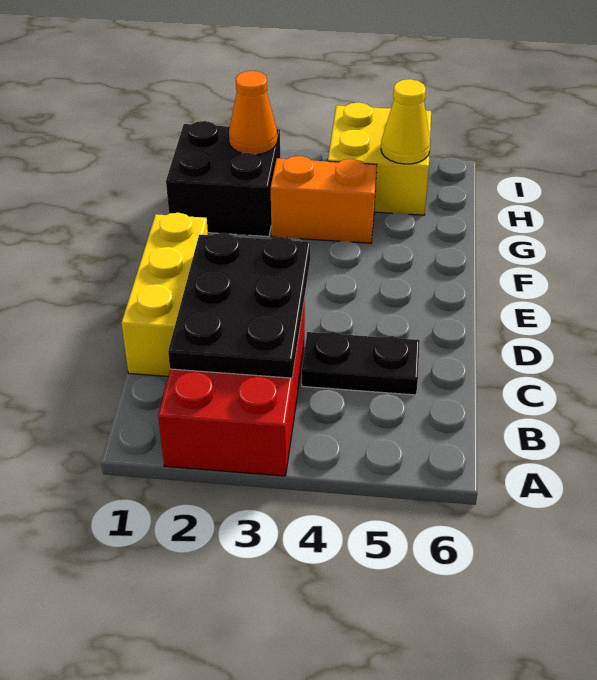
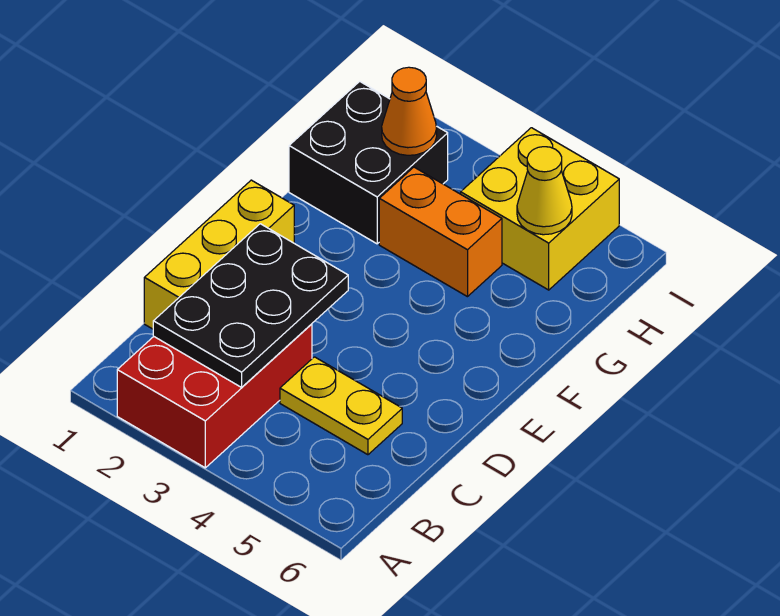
black plate C4:C5 level 1 -> yellow plate C4:C5 level 1

